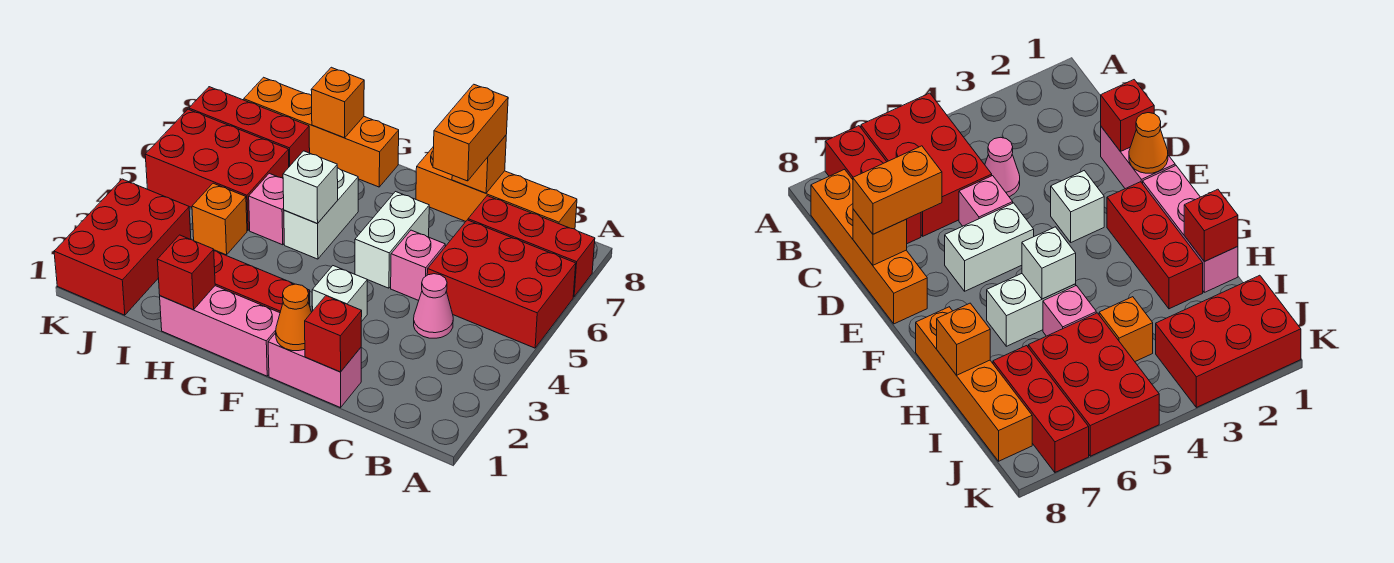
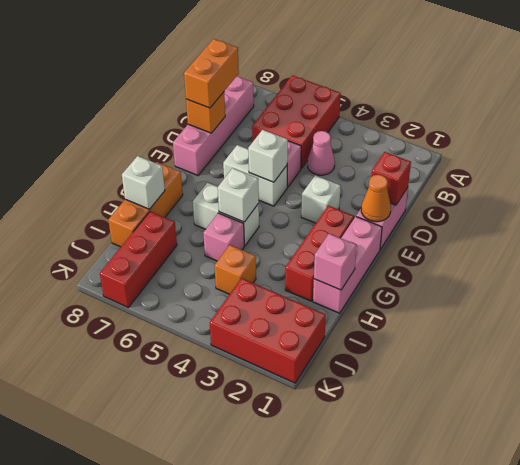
red brick A7:C7 level 1 -> none
orange brick B8:E8 level 1 -> pink brick B8:E8 level 1
orange brick D7:D8 level 3 -> orange brick C8:D8 level 3
none -> white brick E5 level 2
orange brick G8:J8 level 1 -> orange brick G8:I8 level 1
red brick H1 level 2 -> pink brick H1 level 2
orange brick H8 level 2 -> white brick H8 level 2
red brick I5:K6 level 1 -> none

